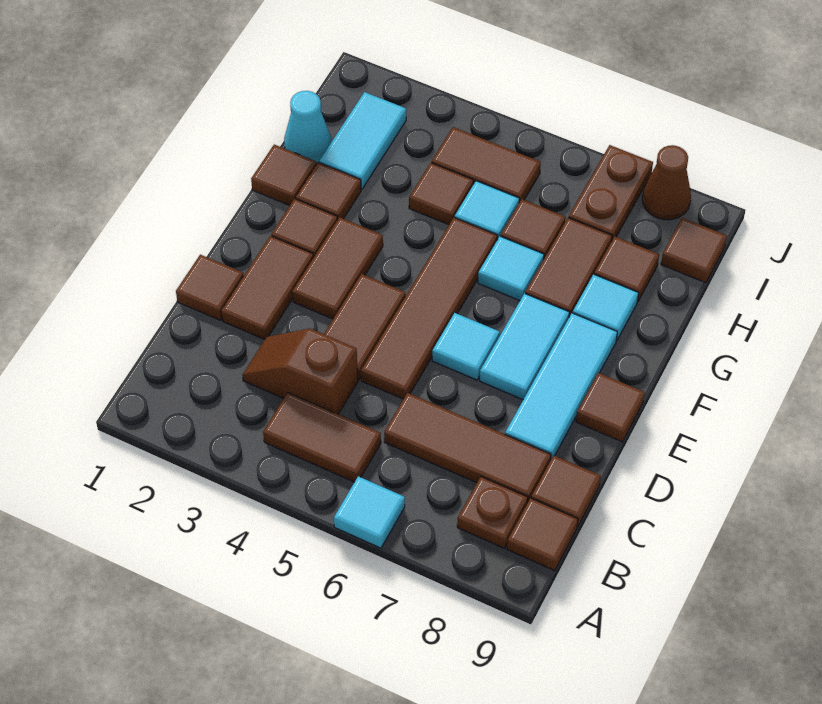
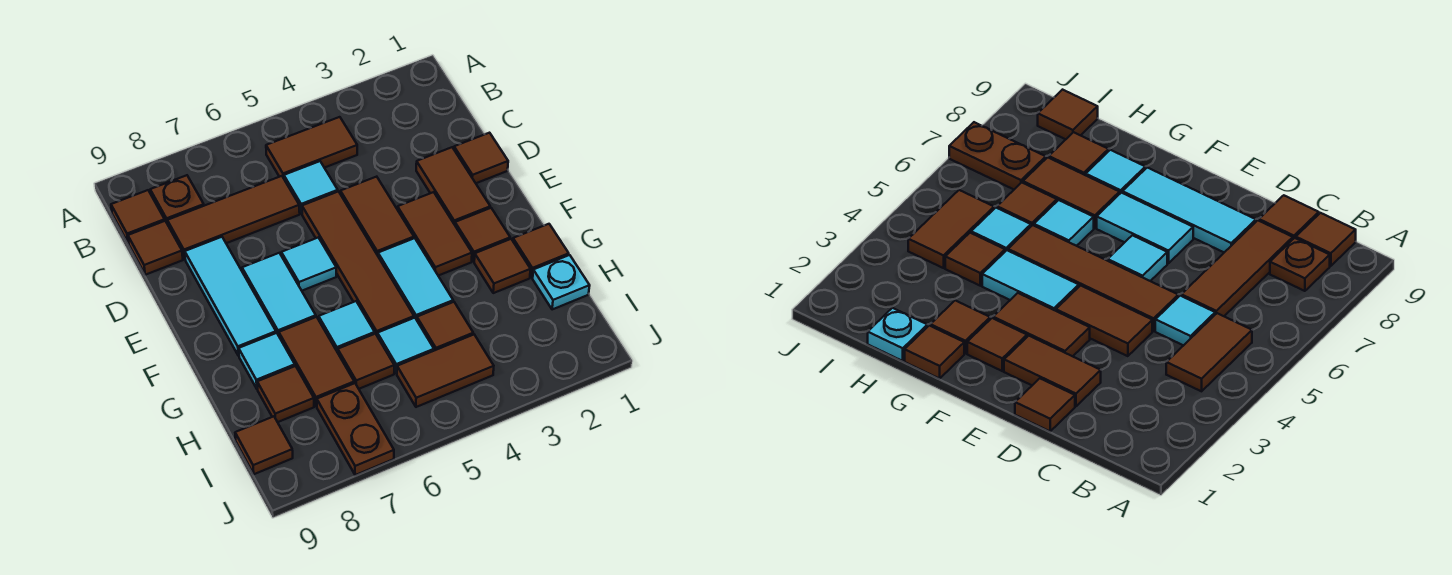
cyan tile A6 level 1 -> cyan tile C5 level 1
brown slope C3:C4 level 1 top 4 -> none
brown tile E9 level 1 -> none
cyan cone H1 level 1 -> cyan plate H1 level 1
cyan tile H2:I2 level 1 -> cyan tile F4:G4 level 1
brown cone J8 level 1 -> none

